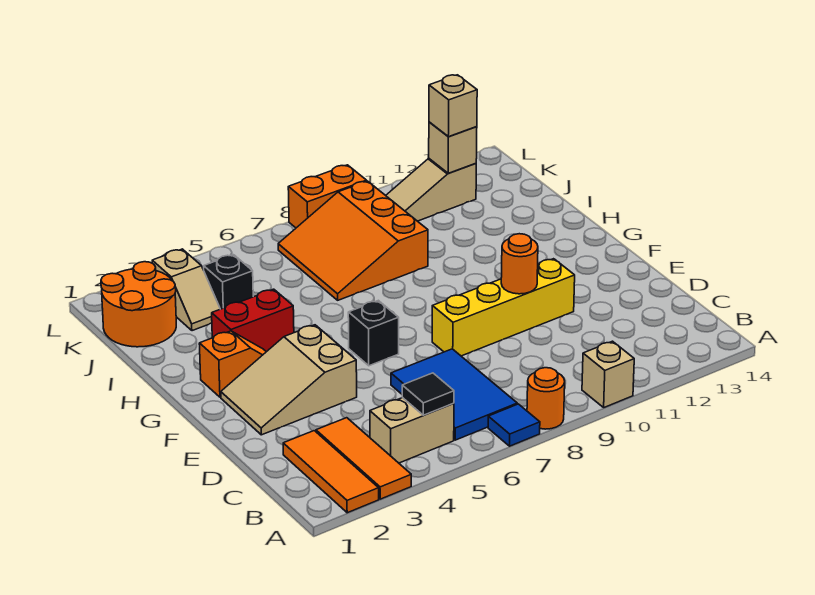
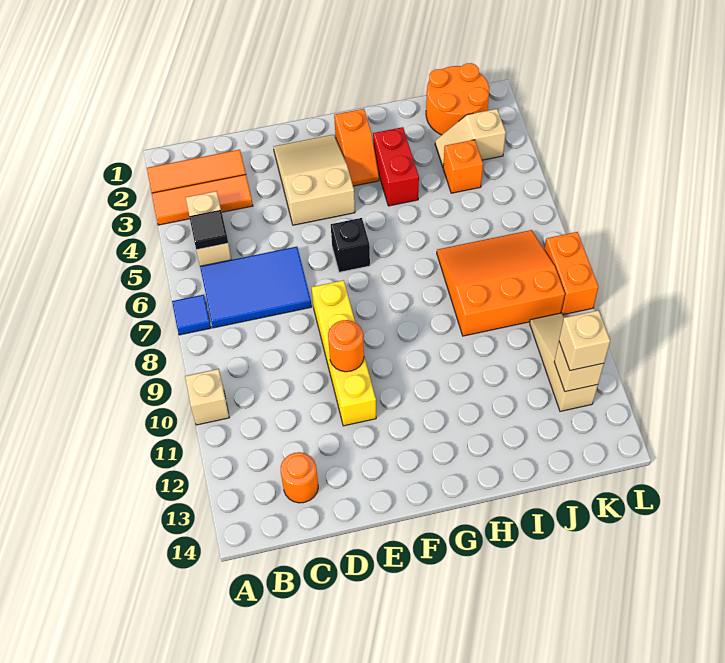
orange round brick A8 level 1 -> orange round brick C13 level 1
black brick J4 level 1 -> orange brick J4 level 1

